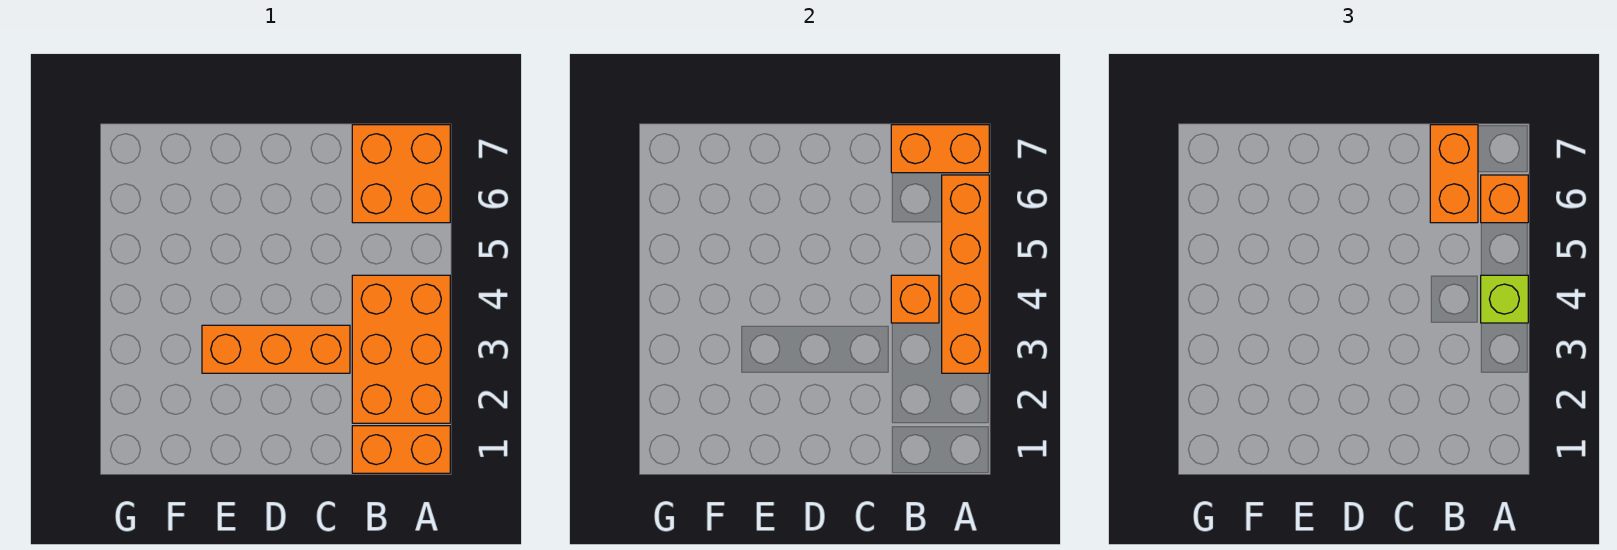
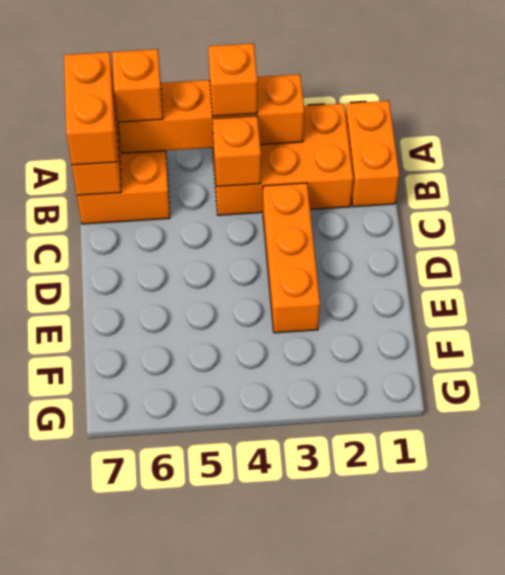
lime brick A4 level 3 -> orange brick A4 level 3
orange brick B6:B7 level 3 -> orange brick A7:B7 level 3

